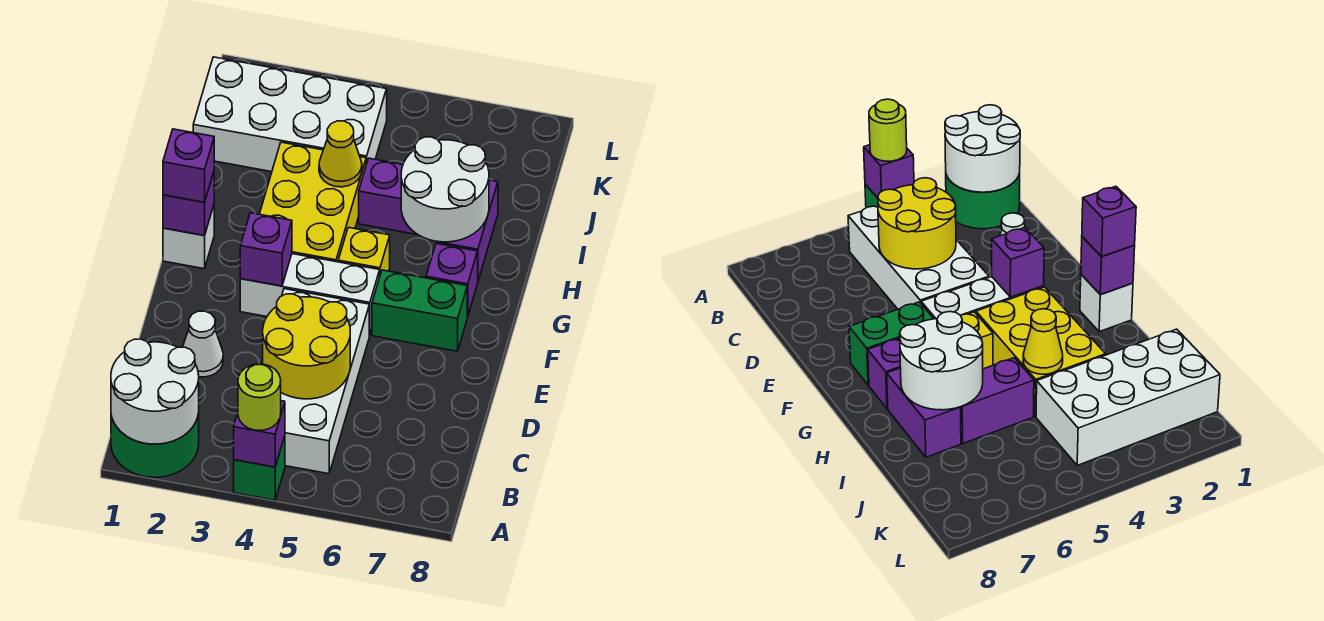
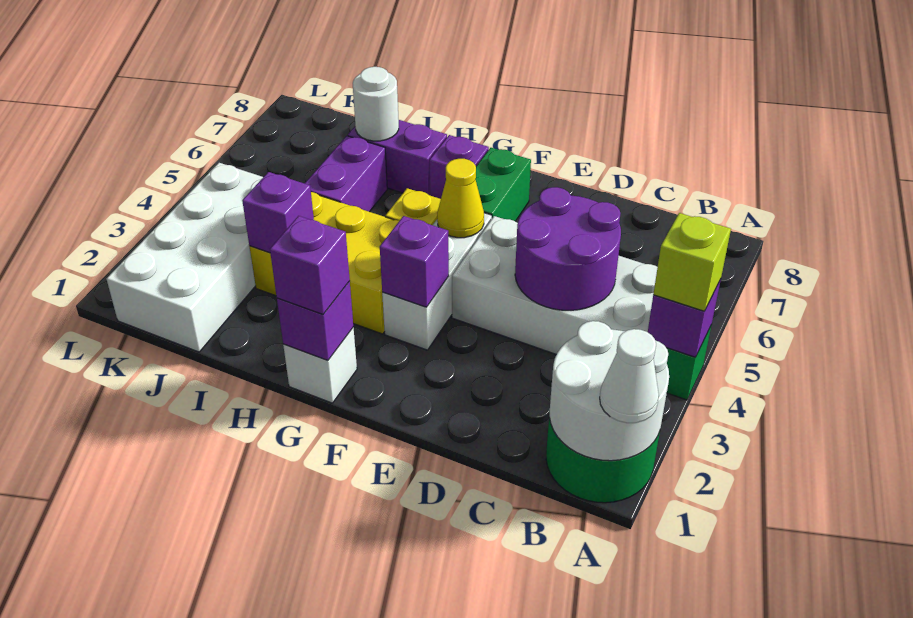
lime round brick A4 level 3 -> lime brick A4 level 3
yellow round brick C4:D5 level 2 -> purple round brick C4:D5 level 2
white cone D2 level 1 -> white cone A1 level 3
white round brick H6:I7 level 2 -> white round brick I7 level 2
none -> purple brick I3 level 2
yellow cone I4 level 2 -> yellow cone F5 level 2

